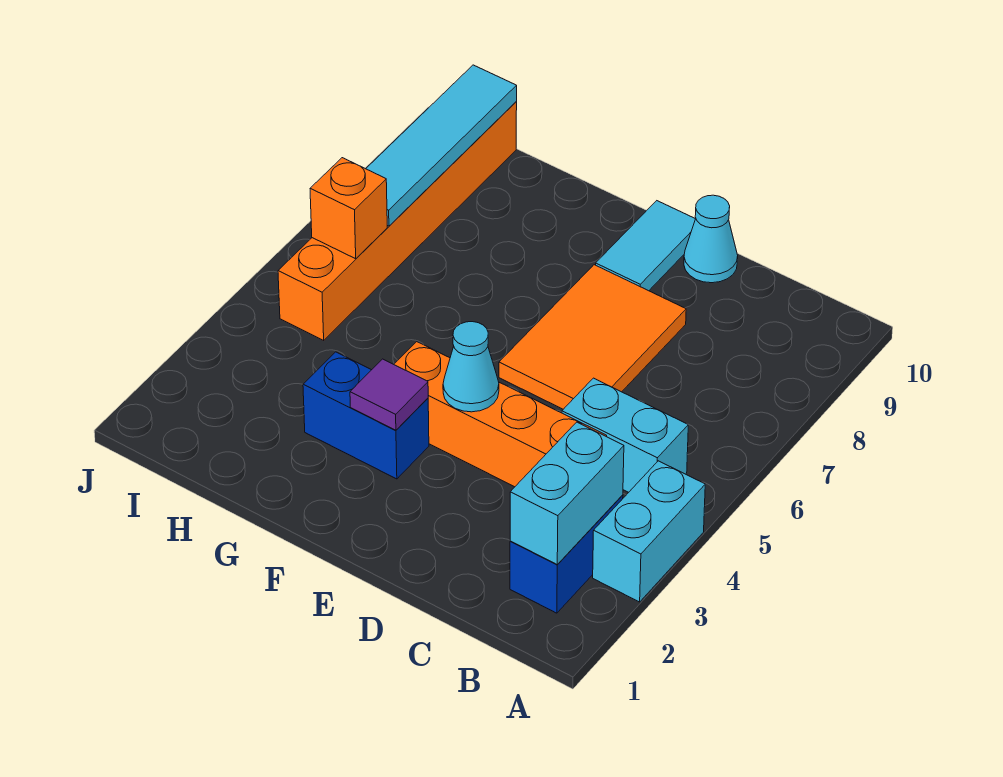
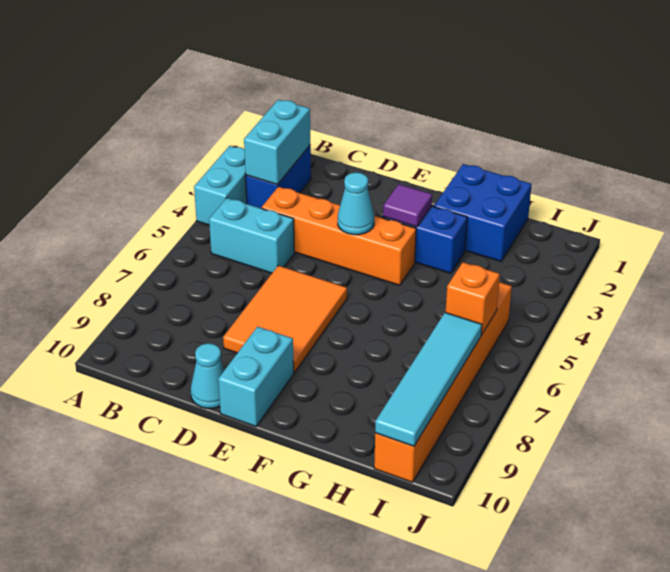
cyan tile E9:E10 level 1 -> cyan brick E9:E10 level 1
none -> blue brick G1:H2 level 1

